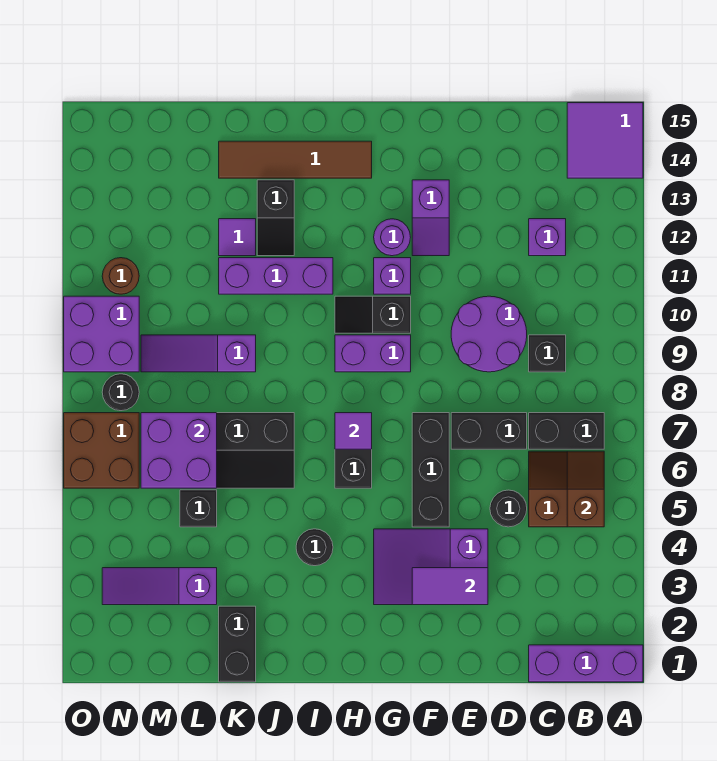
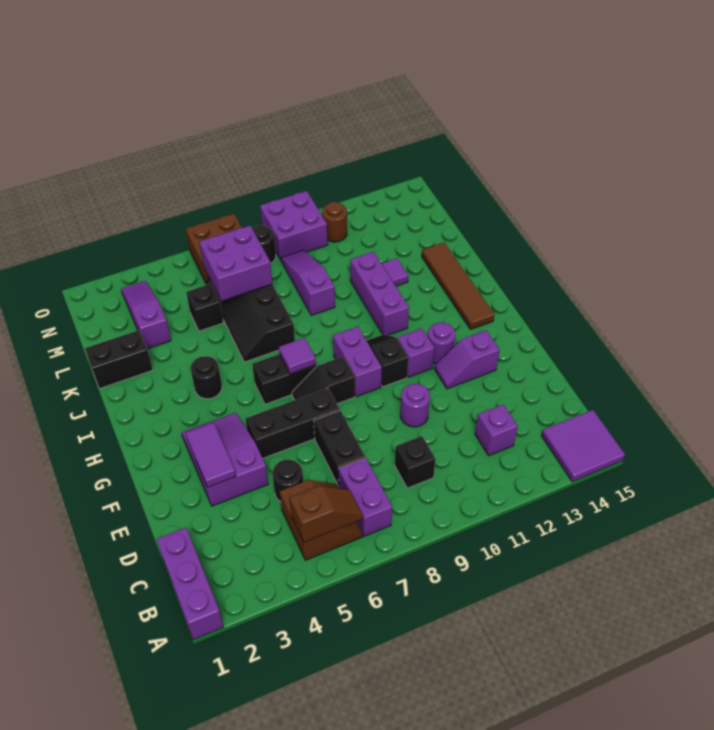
black brick B7:C7 level 1 -> purple brick B7:C7 level 1
purple round brick D9:E10 level 1 -> purple round brick E10 level 1
black slope J12:J13 level 1 top 13 -> black slope G7:G8 level 1 top 8

